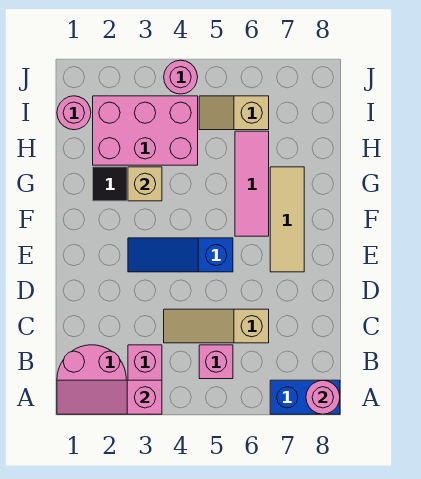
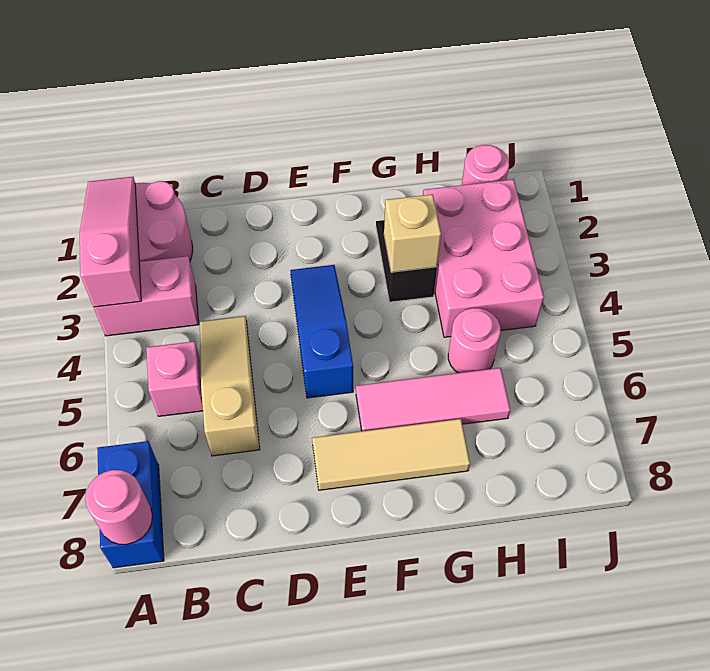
tan slope I5:I6 level 1 top 6 -> none
pink round brick J4 level 1 -> pink round brick H5 level 1

